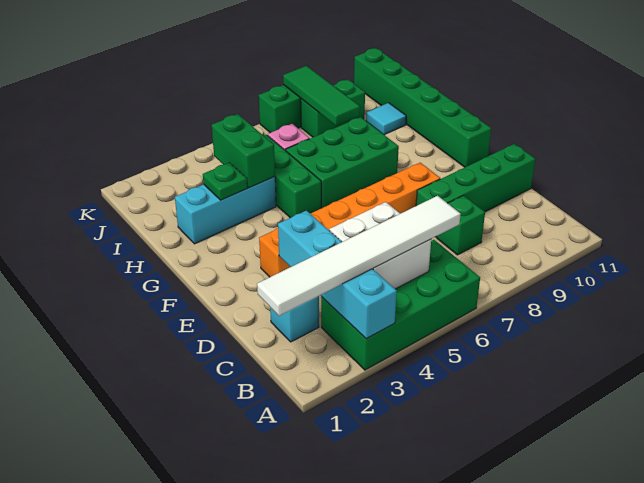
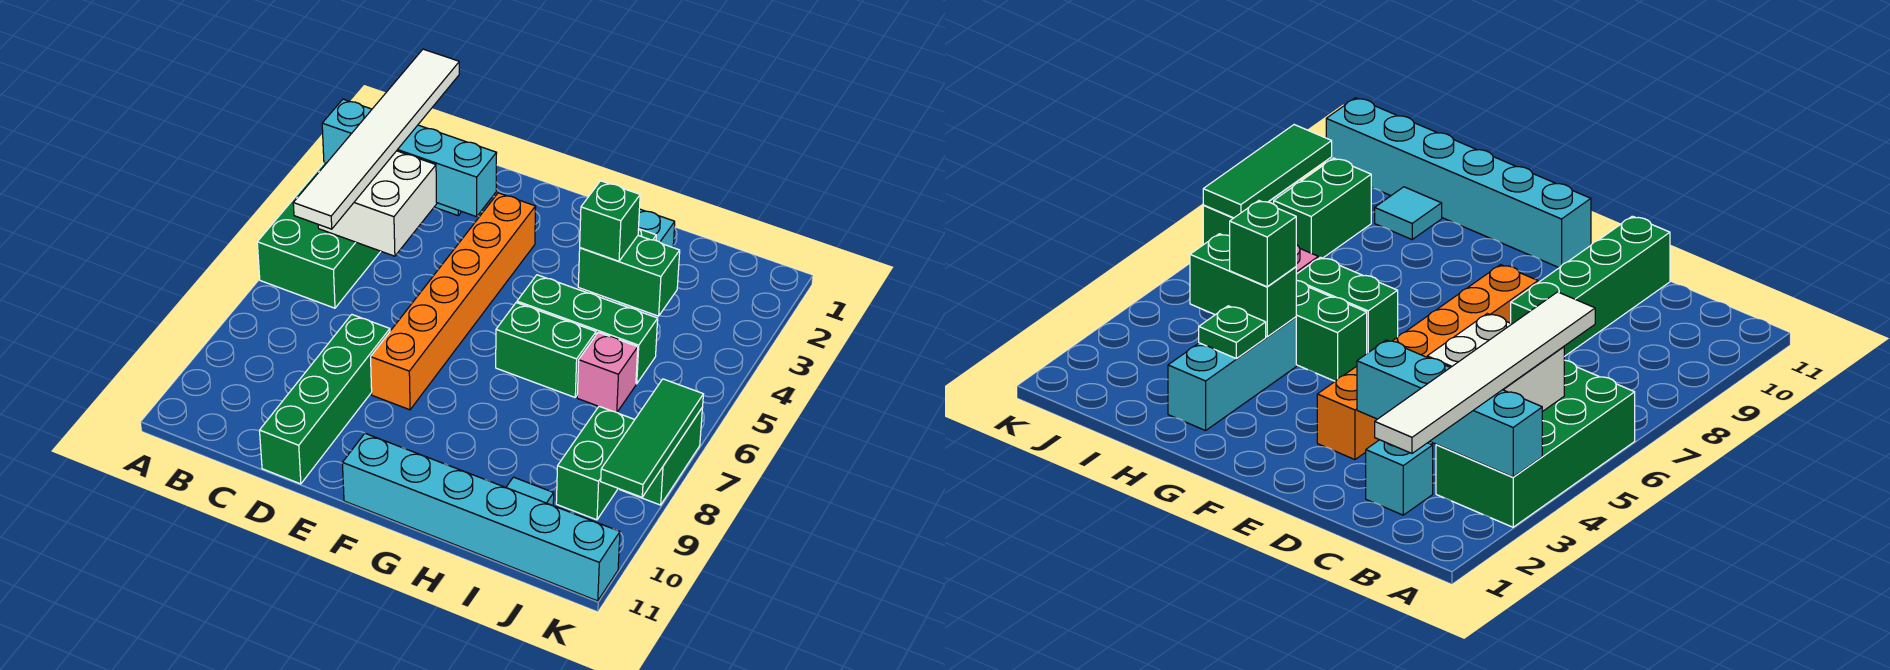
green brick C8 level 1 -> green brick H4 level 3
green brick F11:K11 level 1 -> cyan brick F11:K11 level 1
green brick G6:H8 level 1 -> green brick G6:H6 level 1
green tile I8:K8 level 2 -> green tile K7:K9 level 2

